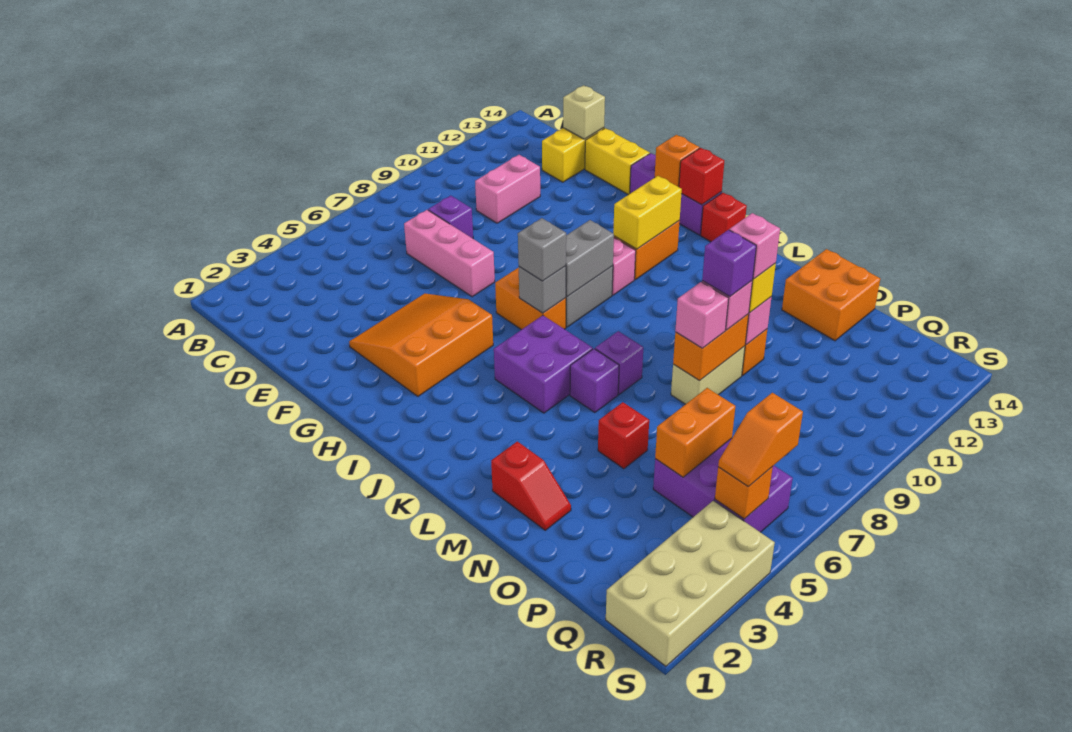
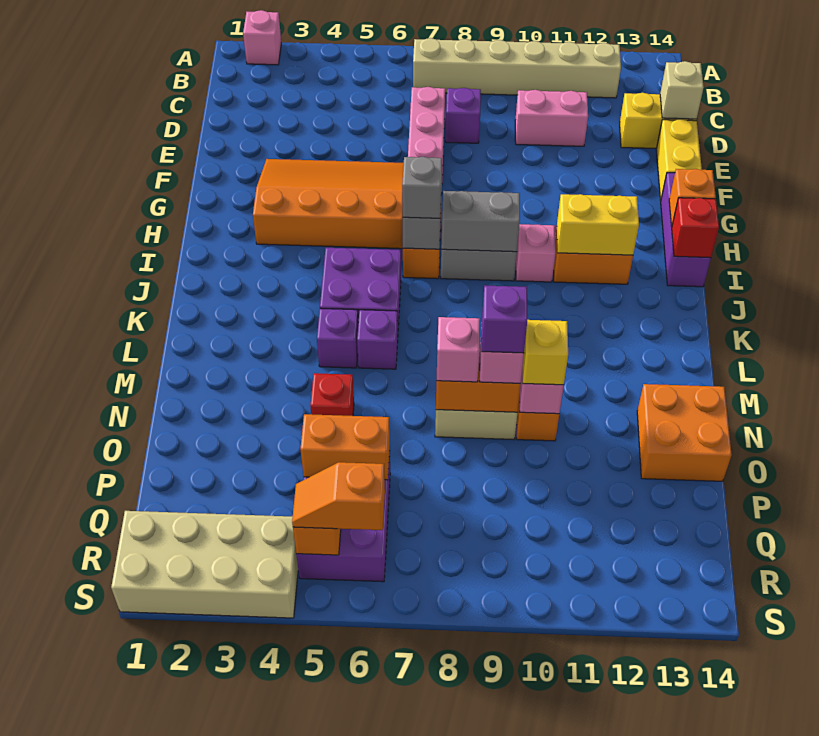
none -> tan brick B7:B12 level 1
orange slope F3:H5 level 1 top H -> orange slope F3:H6 level 1 top H
red brick J14 level 1 -> none
purple brick L7 level 1 -> purple brick L5 level 1
red slope M2:N2 level 1 top M -> none
pink brick N10 level 4 -> pink brick A2 level 1

